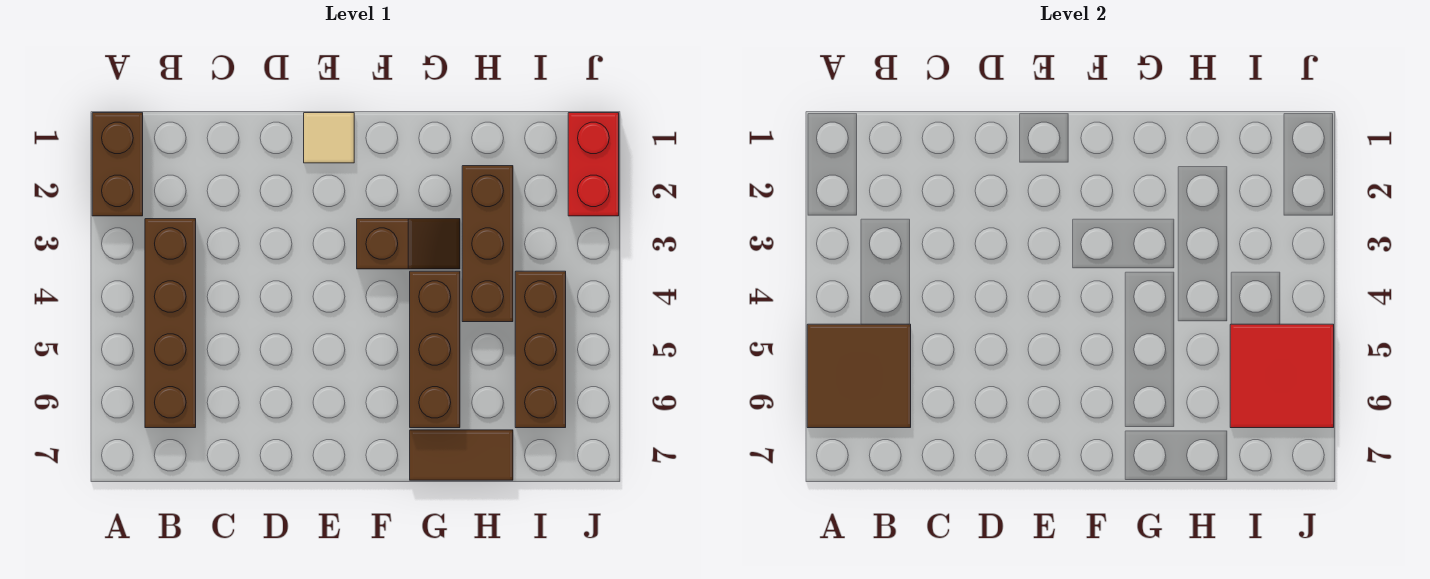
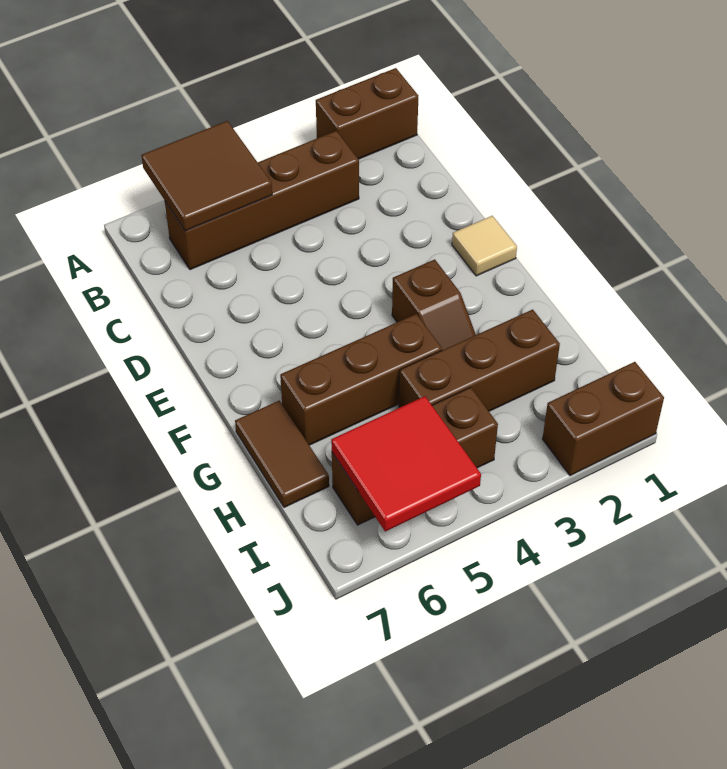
red brick J1:J2 level 1 -> brown brick J1:J2 level 1

